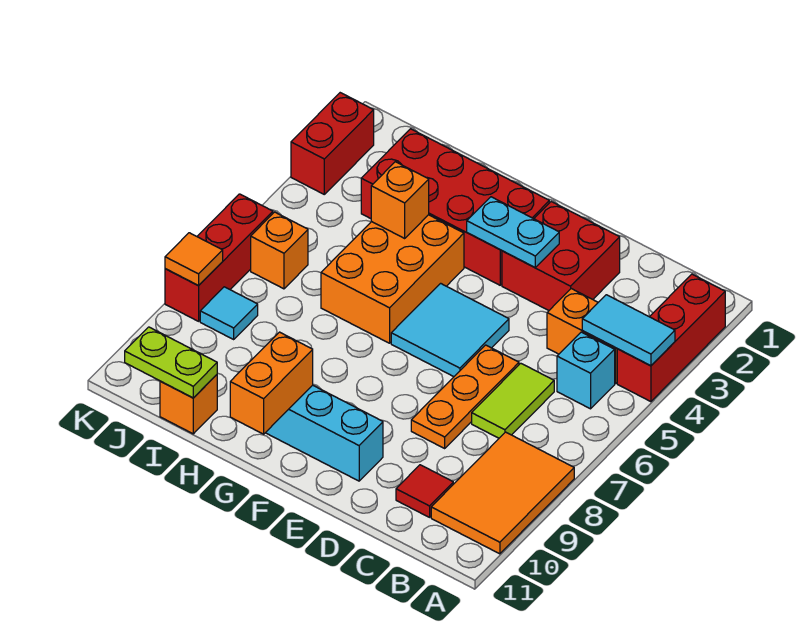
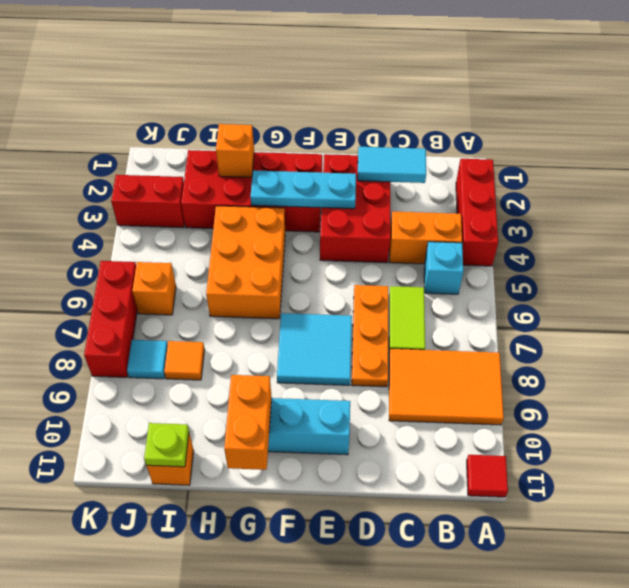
cyan tile A4:B4 level 2 -> cyan tile C2:D2 level 2
orange tile A8:B10 level 1 -> orange tile A8:C9 level 1
red tile C10 level 1 -> red tile A11 level 1
red brick D2:E3 level 1 -> red brick D2:E4 level 1
cyan plate E3:F3 level 2 -> cyan plate E3:G3 level 2
cyan tile E5:F6 level 1 -> cyan tile E7:F8 level 1
orange brick H4 level 2 -> orange brick H2 level 2
lime plate I11:J11 level 2 -> lime plate I11 level 2
red brick K2:K3 level 1 -> red brick J3:K3 level 1
orange tile K8 level 2 -> orange tile I8 level 1

